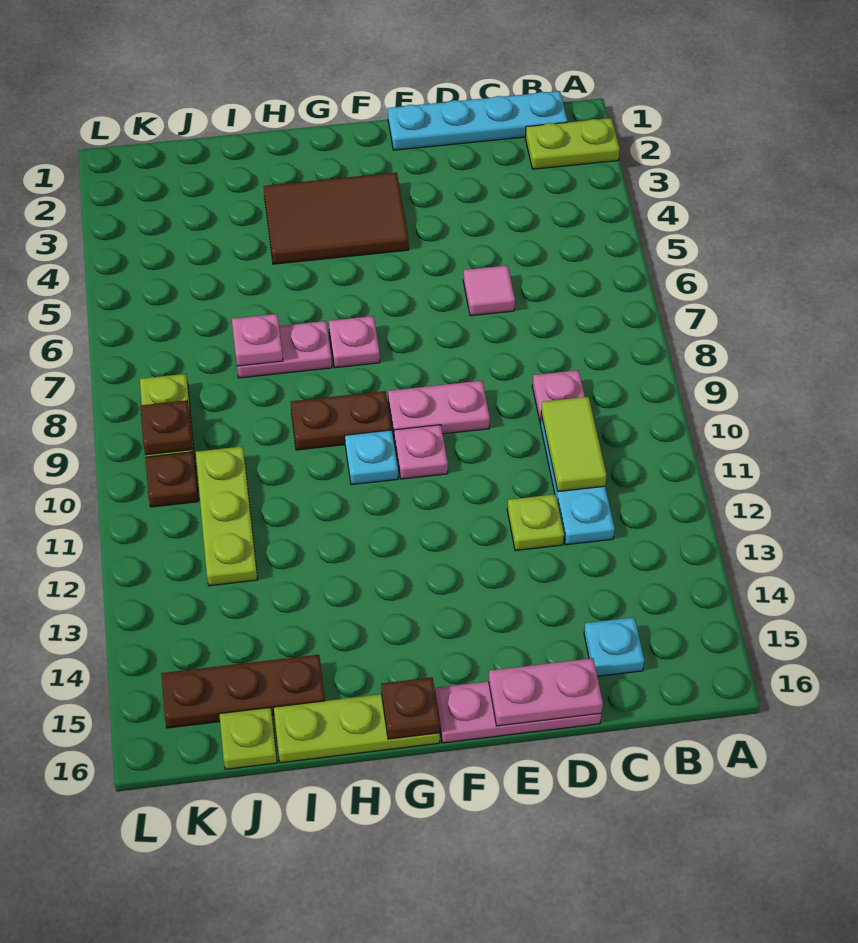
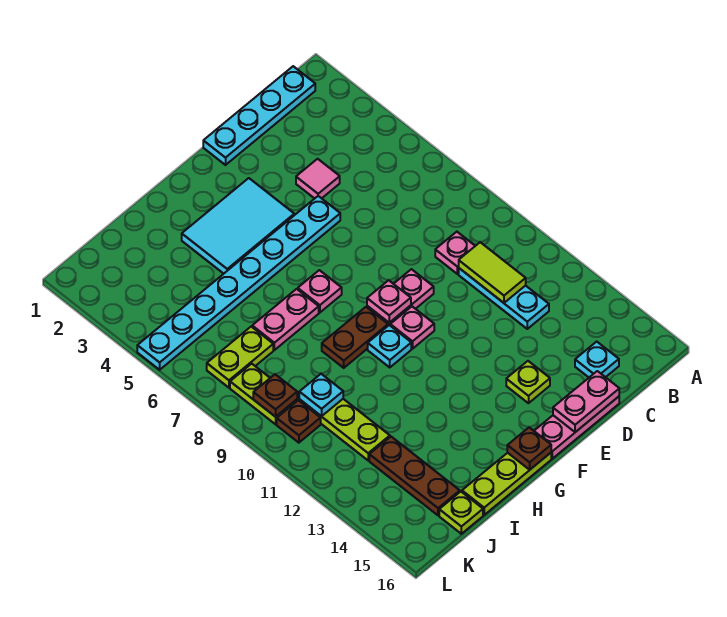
lime plate A2:B2 level 1 -> lime plate J7:K7 level 1
pink tile D6 level 1 -> pink tile D4 level 1
lime plate D12 level 1 -> lime plate E14 level 1
none -> cyan plate E5:L5 level 1
brown tile F3:H4 level 1 -> cyan tile F3:H4 level 1
pink plate I7 level 2 -> pink plate F9 level 2
brown plate I15:K15 level 1 -> brown plate J13:J15 level 1
none -> cyan plate J10 level 2

